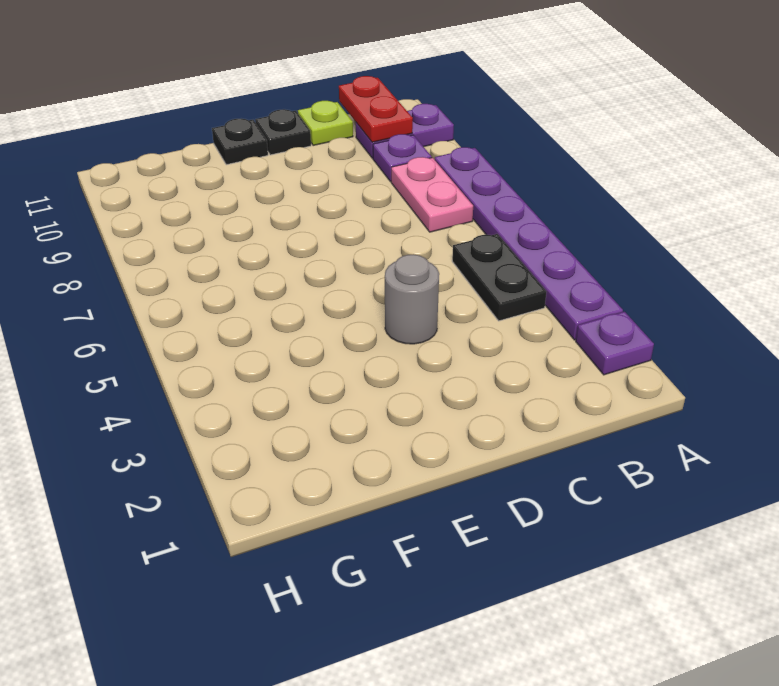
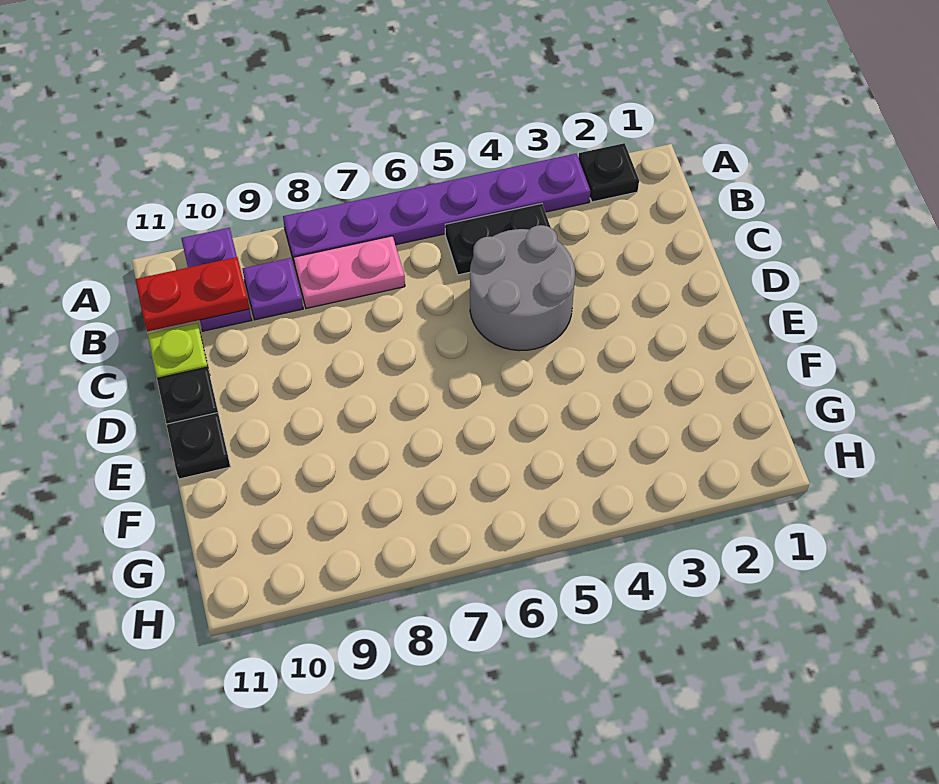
purple plate A2 level 1 -> black plate A2 level 1
grey round brick D4 level 1 -> grey round brick C4:D5 level 1

